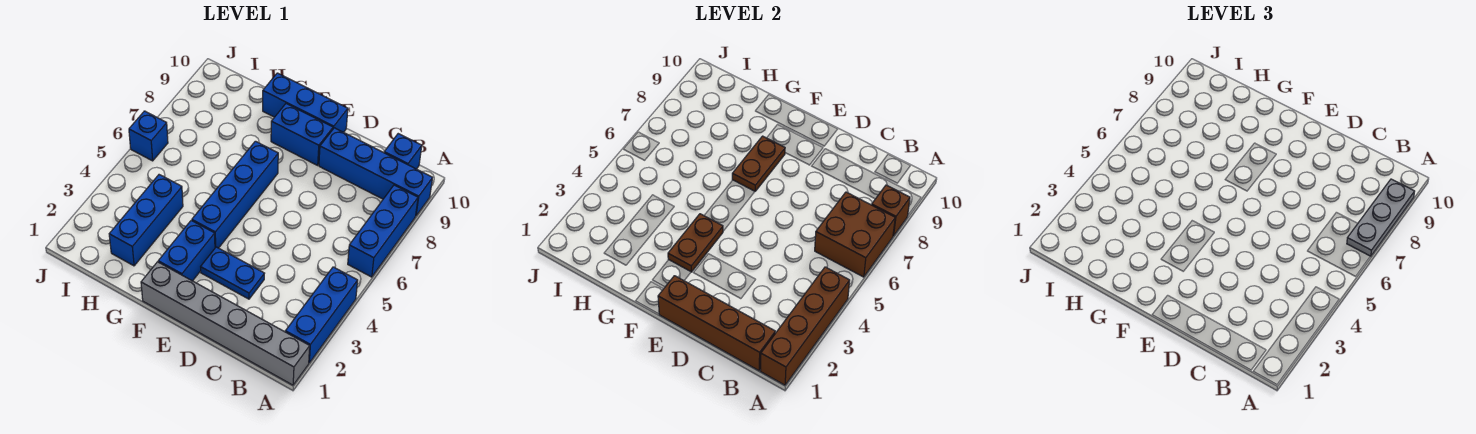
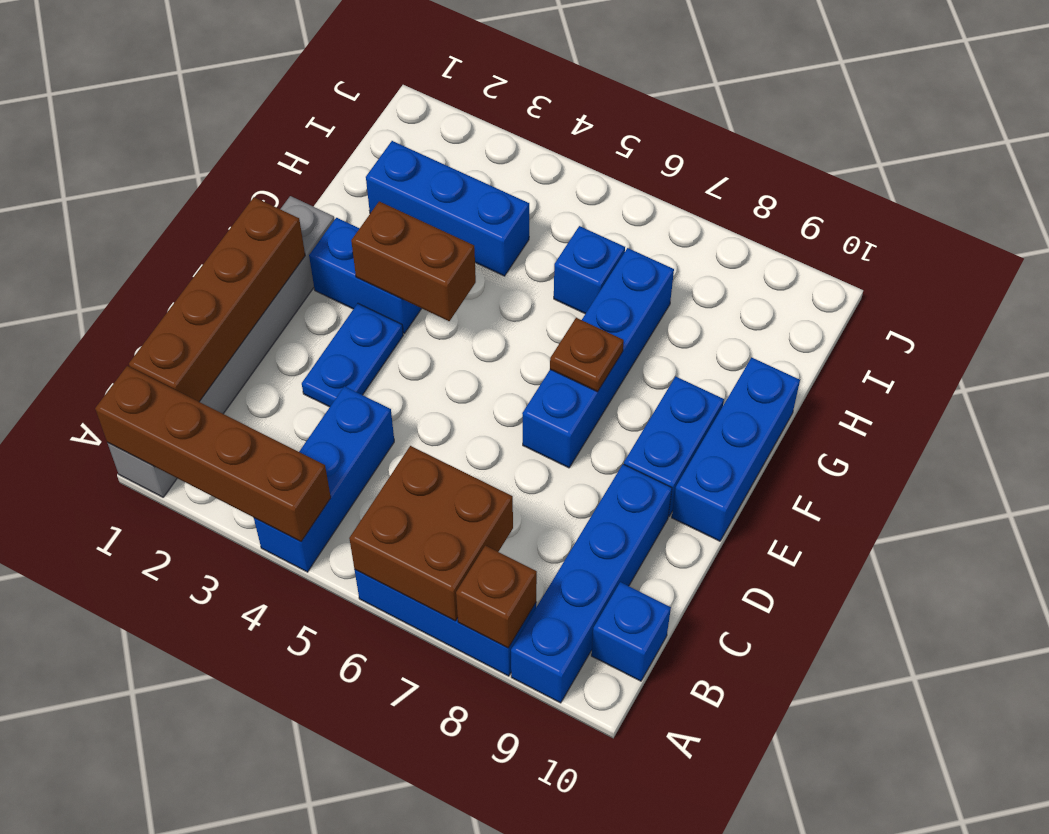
blue brick A2:A4 level 1 -> blue brick A4:C4 level 1
grey plate A7:A9 level 3 -> none
brown plate F3:F4 level 2 -> brown brick F3:F4 level 2
blue brick F4:F7 level 1 -> blue brick E7:H7 level 1
brown plate F7:F8 level 2 -> brown plate F7 level 2
blue brick J6 level 1 -> blue brick H6 level 1

